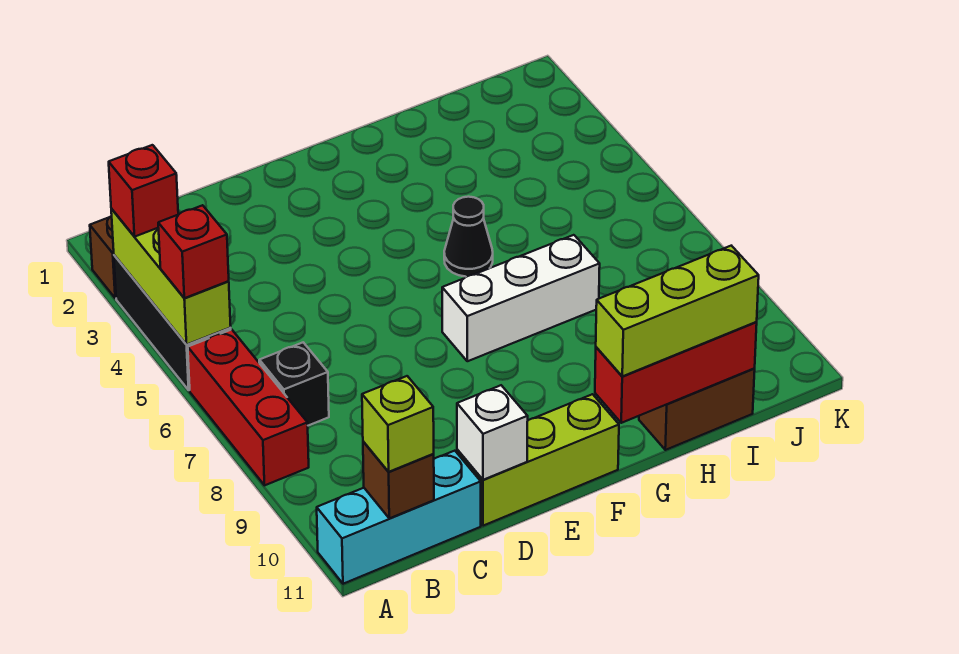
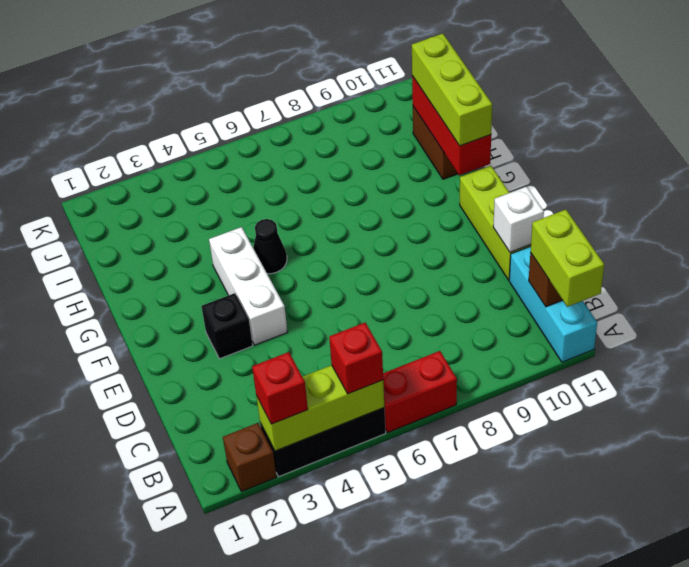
red brick A6:A8 level 1 -> red brick A6:A7 level 1
black brick B7 level 1 -> black brick E3 level 1
lime brick B11 level 3 -> lime brick A11:B11 level 3
white brick F7:H7 level 1 -> white brick E4:G4 level 1

